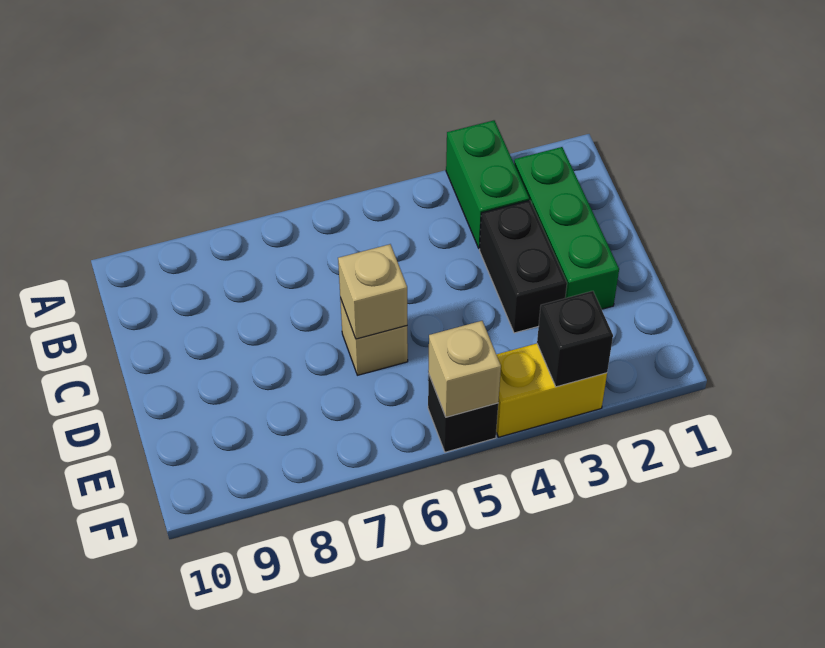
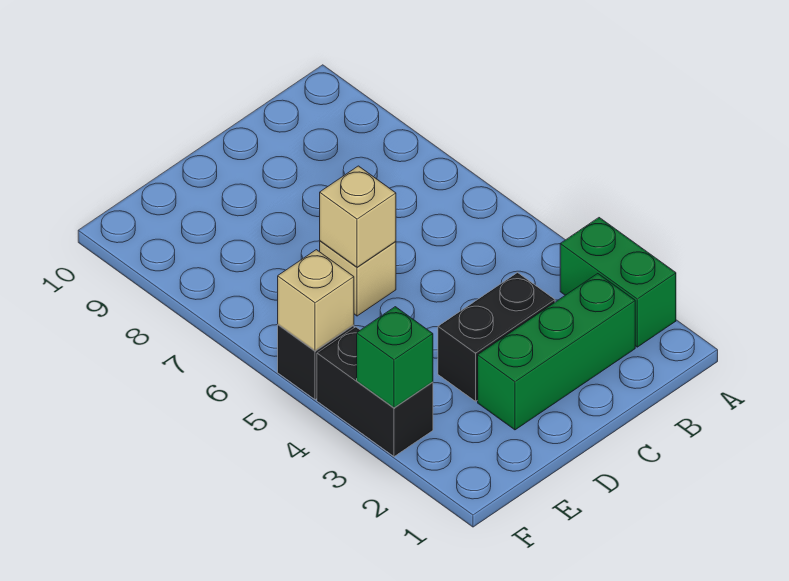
green brick A3:B3 level 1 -> green brick A2:A3 level 1
yellow brick F3:F4 level 1 -> black brick F3:F4 level 1
black brick F3 level 2 -> green brick F3 level 2

